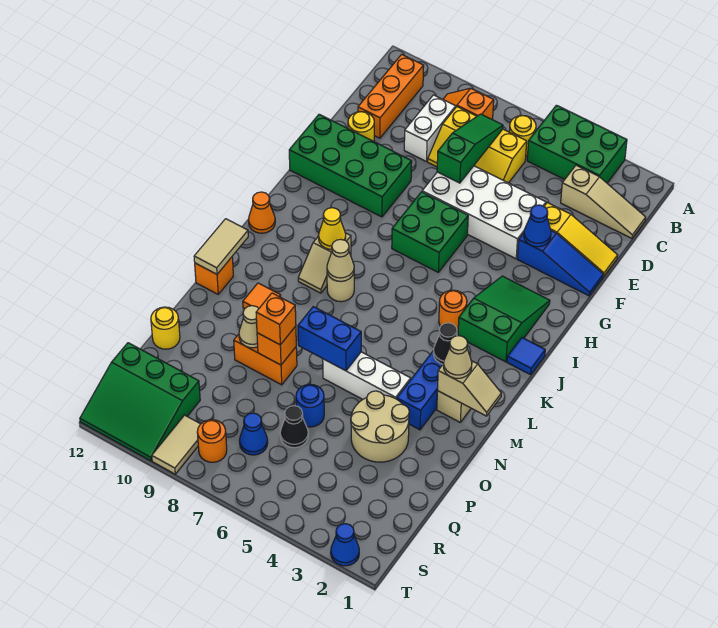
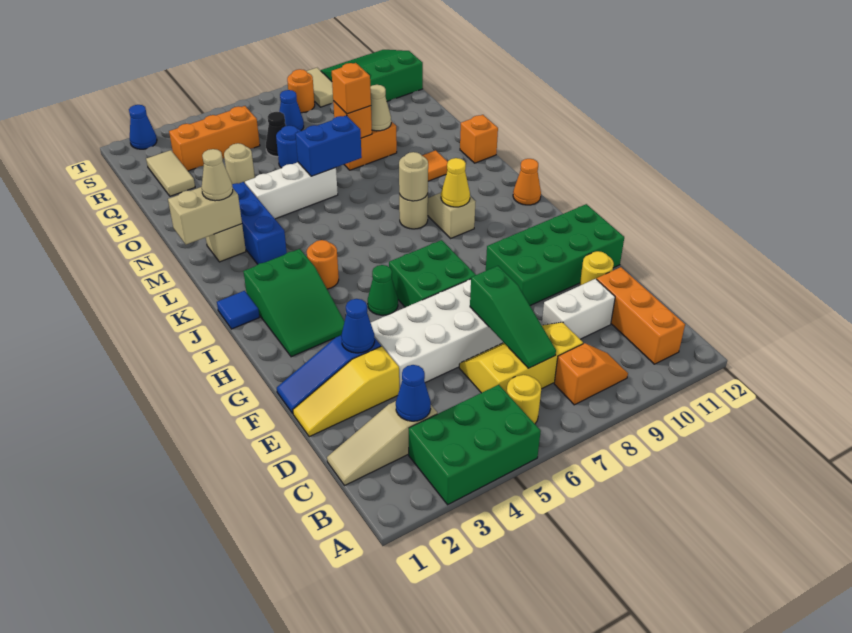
none -> blue cone C3 level 2
white brick C9:D9 level 1 -> white brick D9:D10 level 1
none -> green cone H5 level 1
tan cone K8 level 2 -> tan round brick K8 level 2
black cone L3 level 2 -> none
tan tile L12:M12 level 2 -> tan tile Q2:R2 level 1
tan slope M1:M2 level 2 top 2 -> tan brick M1:M2 level 2
tan round brick O3:P4 level 1 -> tan round brick P4 level 1
yellow round brick P12 level 1 -> none
none -> orange brick R3:R5 level 1

